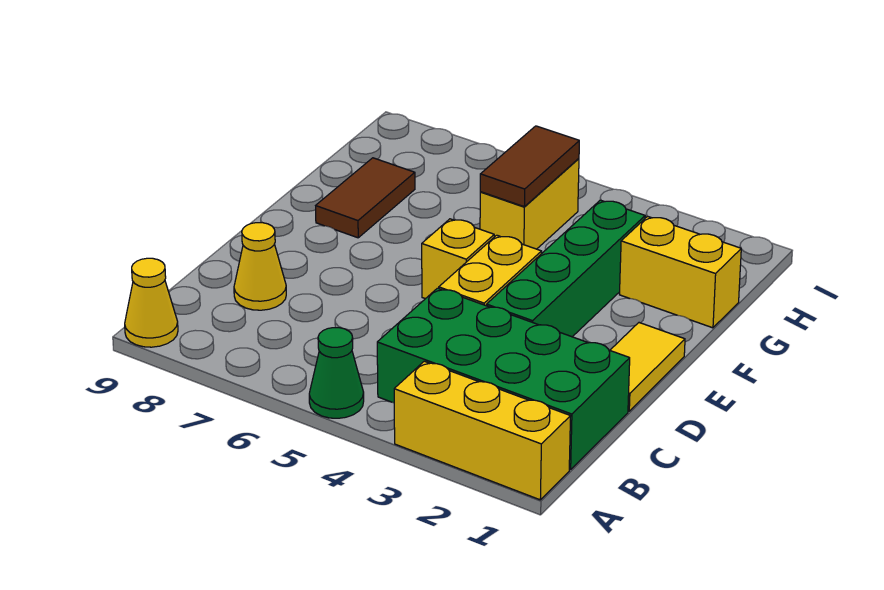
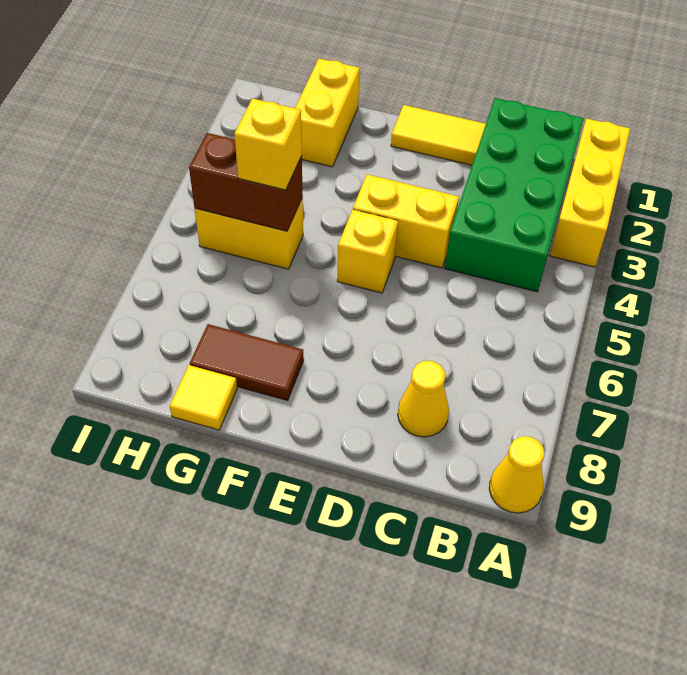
green cone A5 level 1 -> none
green brick D3:G3 level 1 -> none
brown tile G5:H5 level 2 -> brown brick G5:H5 level 2
none -> yellow brick G5 level 3
none -> yellow tile G9 level 1

